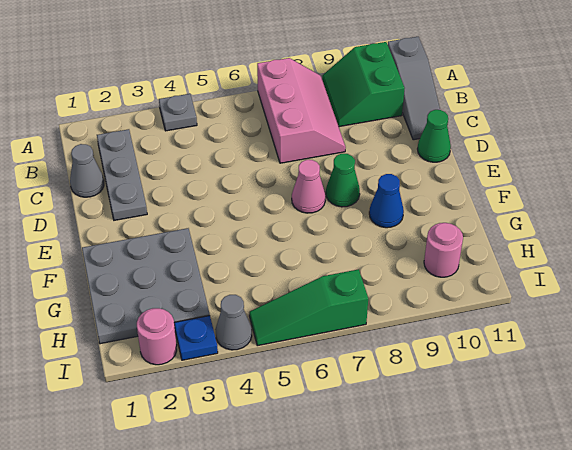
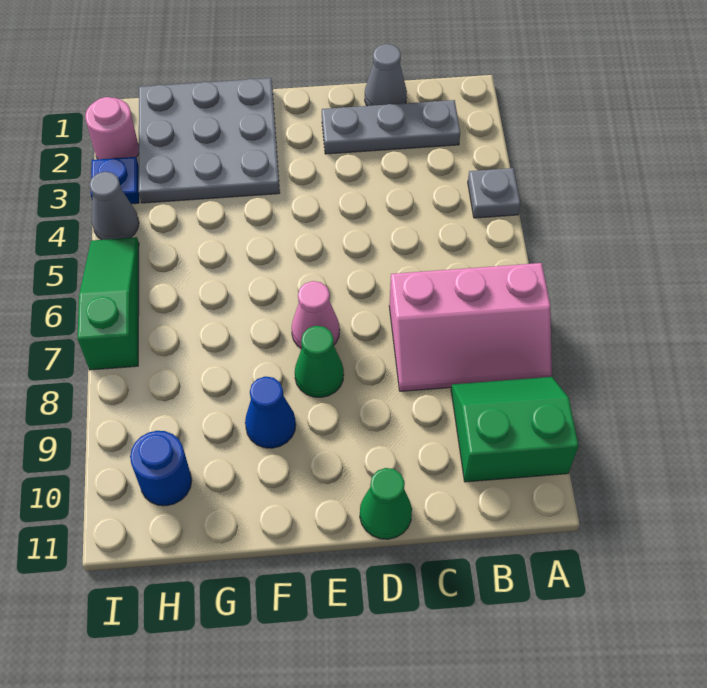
grey slope A11:C11 level 1 top A -> none
pink round brick H10 level 1 -> blue round brick H10 level 1

